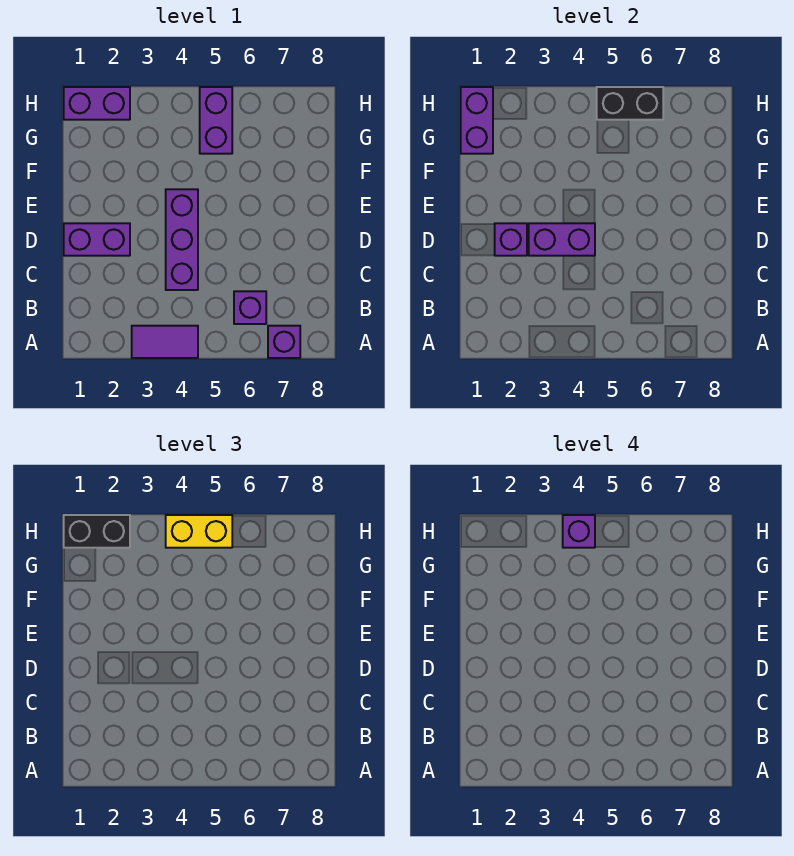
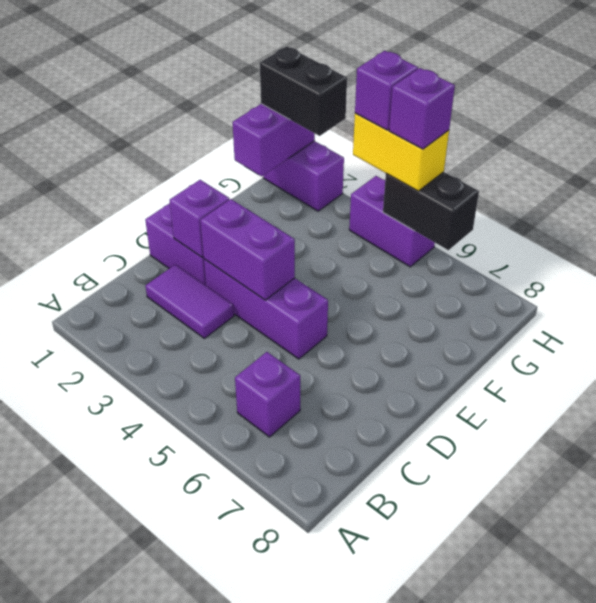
purple tile A3:A4 level 1 -> purple tile C2:C3 level 1
purple brick A7 level 1 -> purple brick H5 level 4
purple brick C4:E4 level 1 -> purple brick D3:D5 level 1
purple brick G5:H5 level 1 -> purple brick H4:H5 level 1

